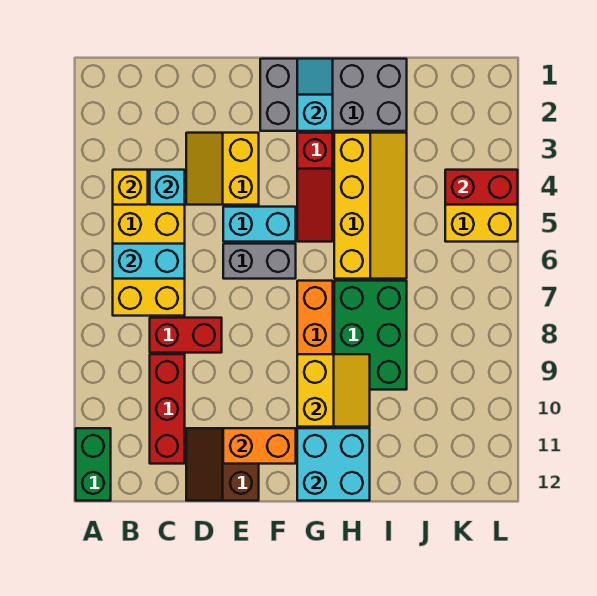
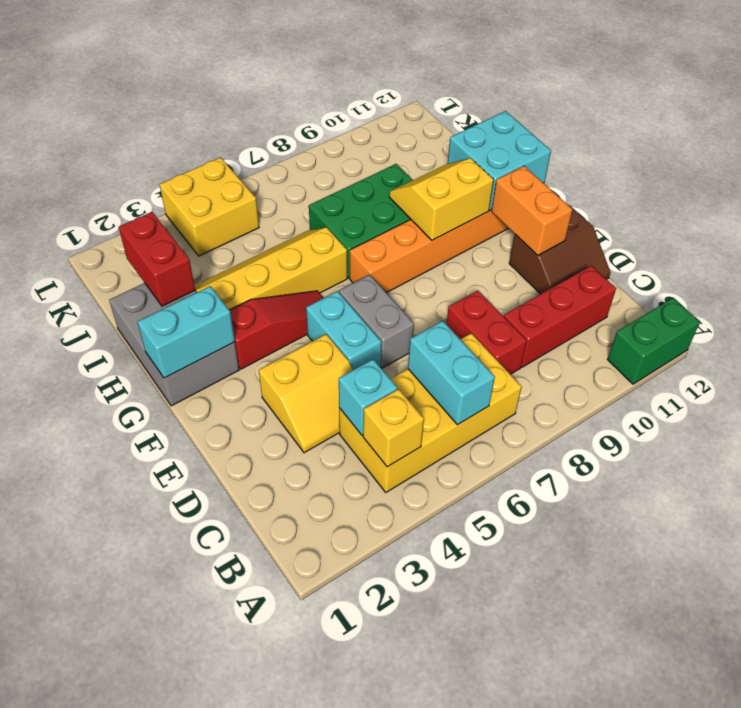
grey brick F1:I2 level 1 -> grey brick G1:I2 level 1
cyan slope G1:G2 level 2 top 2 -> cyan brick G1:G2 level 2
red brick K4:L4 level 2 -> red brick I2:J2 level 2

